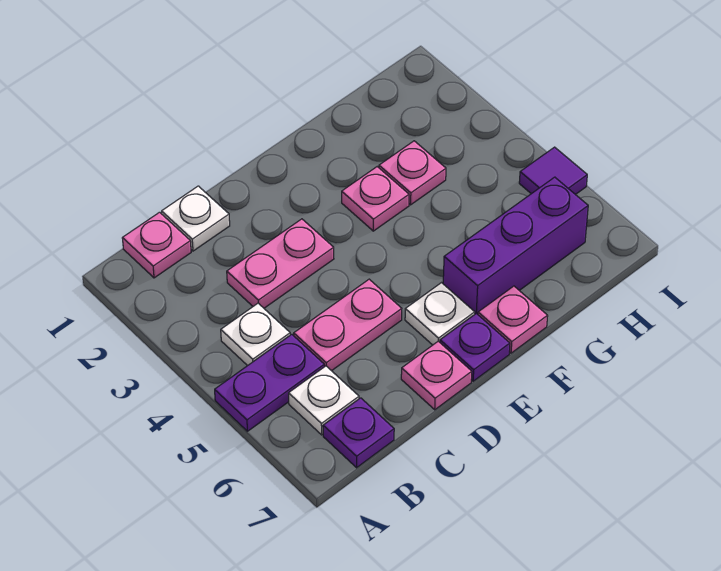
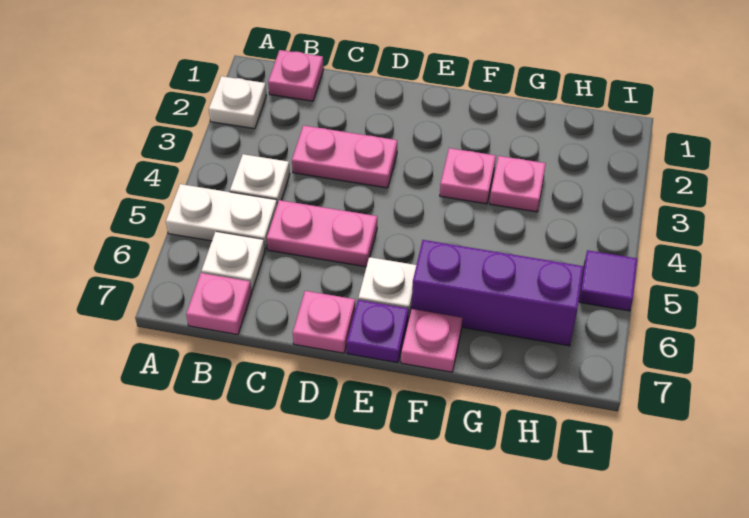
purple plate A5:B5 level 1 -> white plate A5:B5 level 1
purple plate B7 level 1 -> pink plate B7 level 1
white plate C1 level 1 -> white plate A2 level 1

